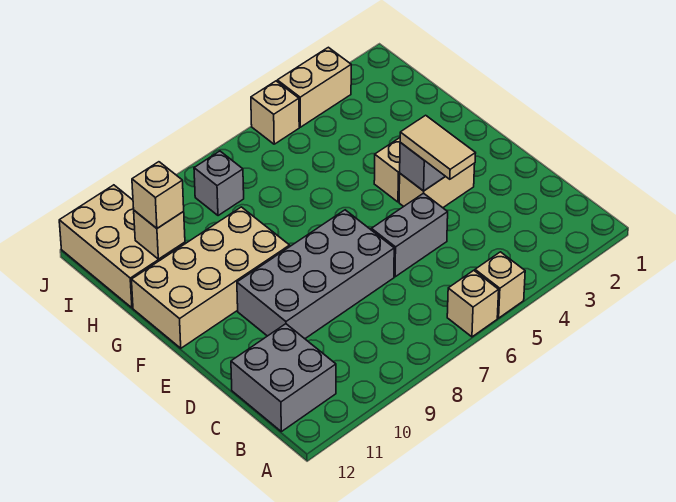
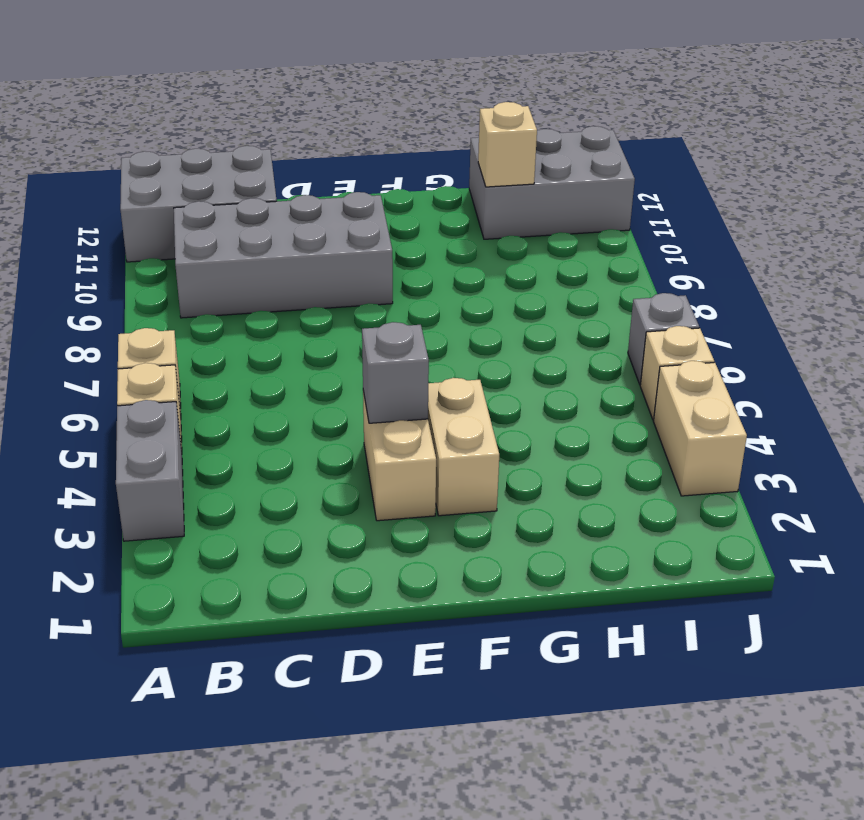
grey brick B11:C12 level 1 -> grey brick A11:C12 level 1
tan tile D4:E4 level 3 -> none
grey brick D5:D6 level 1 -> grey brick A3:A4 level 1
grey brick D7:E10 level 1 -> grey brick B9:E10 level 1
tan brick F9:G12 level 1 -> none
tan brick H11:J12 level 1 -> grey brick H11:J12 level 1
tan brick H11 level 3 -> none
grey brick I8 level 1 -> grey brick J6 level 1

